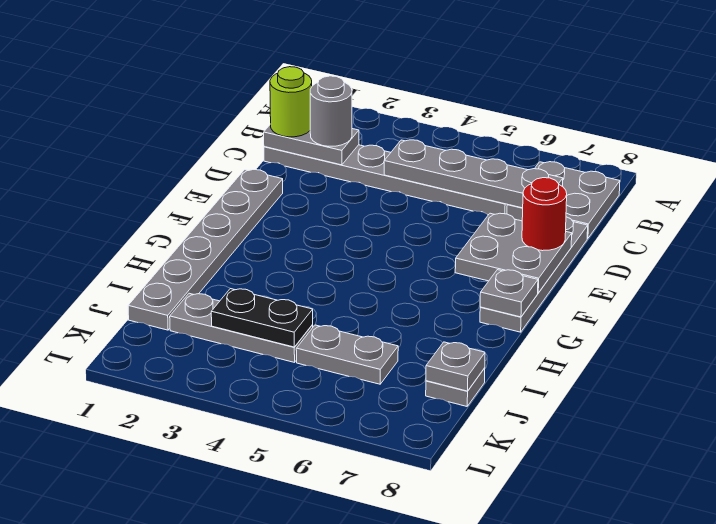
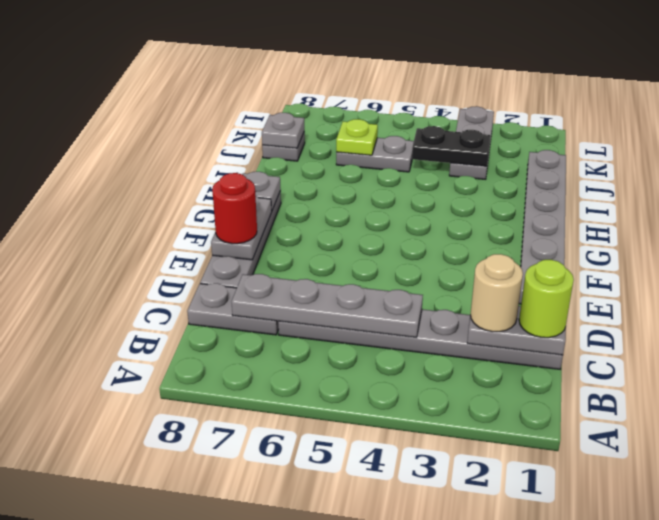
grey plate B7:C8 level 1 -> grey plate C7:C8 level 1
grey round brick C2 level 3 -> tan round brick C2 level 3
grey plate E7:F8 level 2 -> grey plate E8:F8 level 2
grey plate J2:J4 level 1 -> grey plate J3:L3 level 1
none -> lime plate J6 level 2

